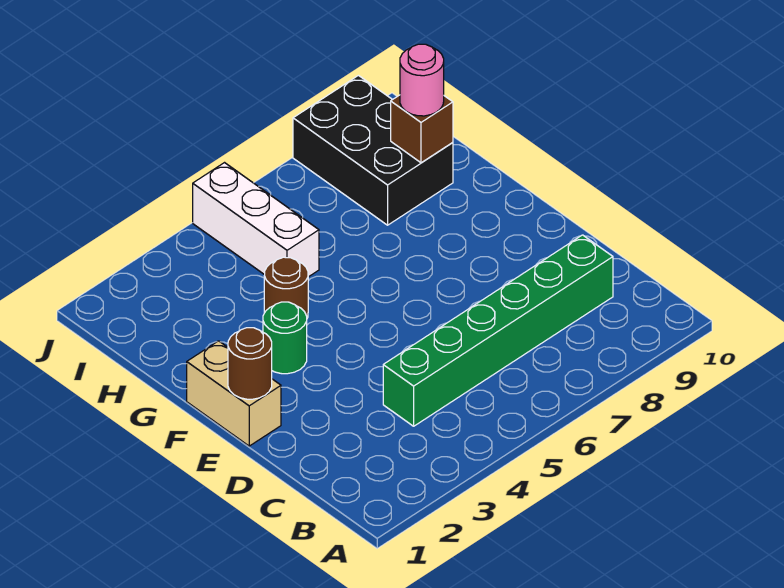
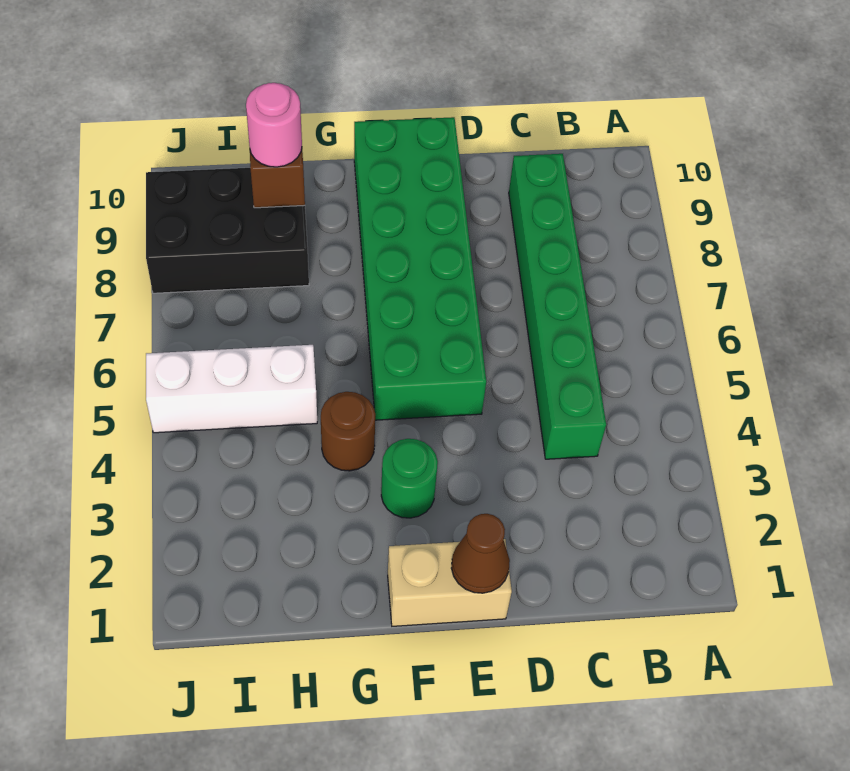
brown round brick E1 level 2 -> brown cone E1 level 2
none -> green brick E5:F10 level 1

